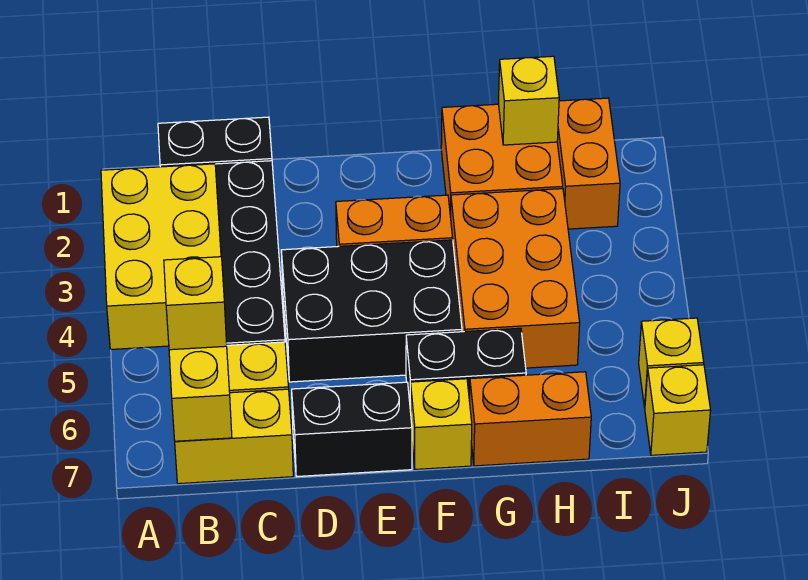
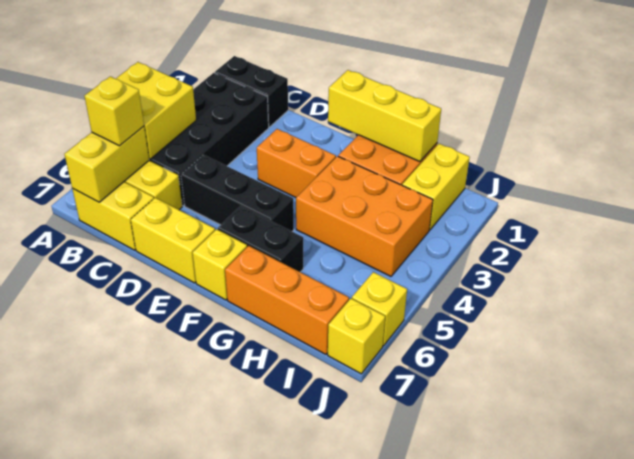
yellow brick A3:B5 level 2 -> yellow brick A4:B5 level 2
black brick D4:F5 level 1 -> black brick D5:F5 level 1
black brick D7:E7 level 1 -> yellow brick D7:E7 level 1
orange brick G3:H5 level 1 -> orange brick G3:I4 level 1
orange brick G7:H7 level 1 -> orange brick G7:I7 level 1
yellow brick H1 level 2 -> yellow brick F1:H1 level 2
orange brick I1:I2 level 1 -> yellow brick I1:I2 level 1

